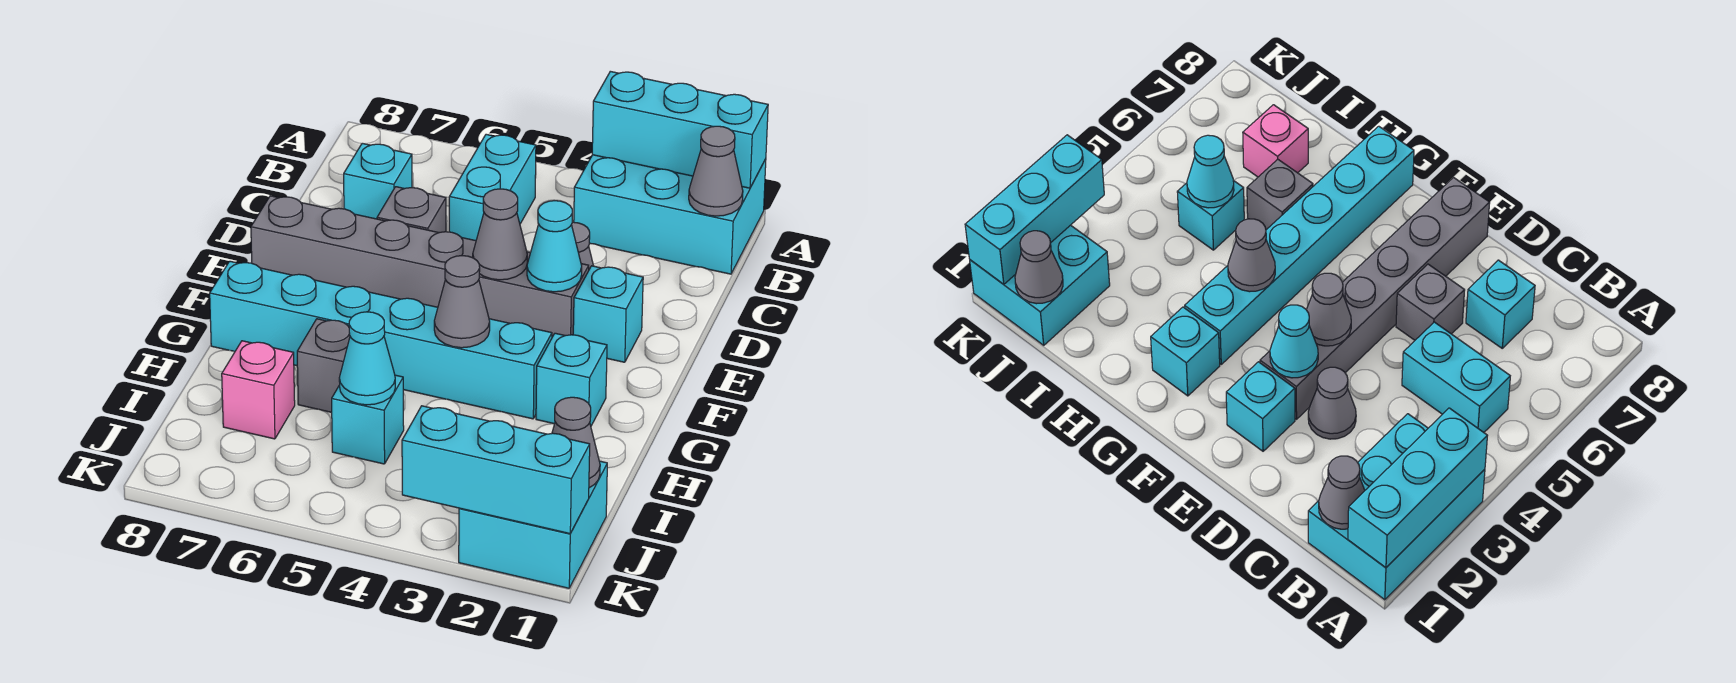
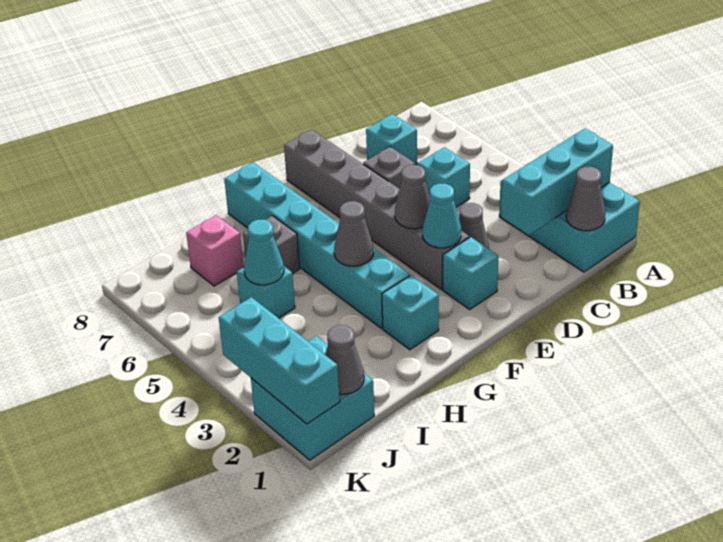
cyan brick A1:A3 level 2 -> cyan brick A2:C2 level 2
cyan brick B5:C5 level 1 -> cyan brick C5 level 1

